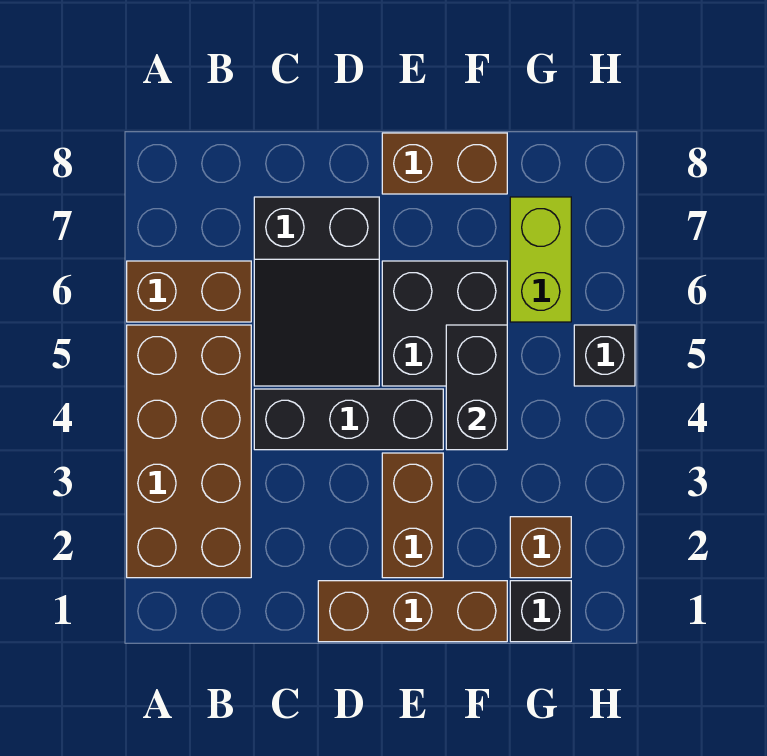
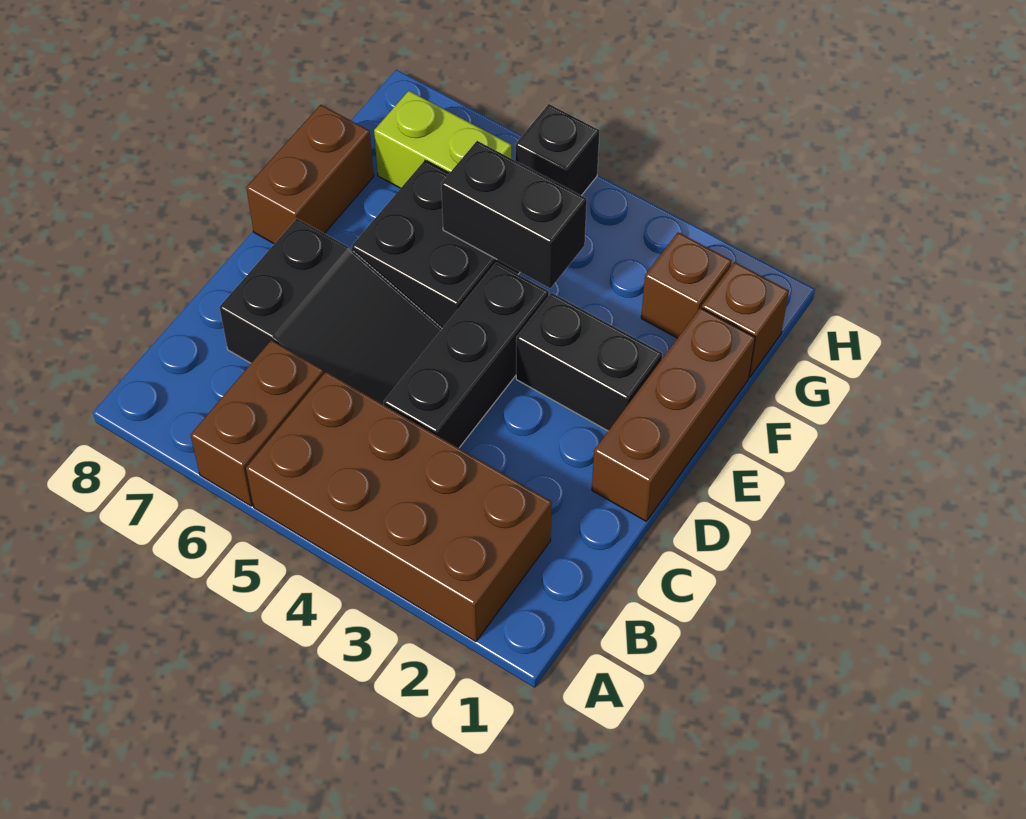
brown brick E2:E3 level 1 -> black brick E2:E3 level 1
black brick G1 level 1 -> brown brick G1 level 1

